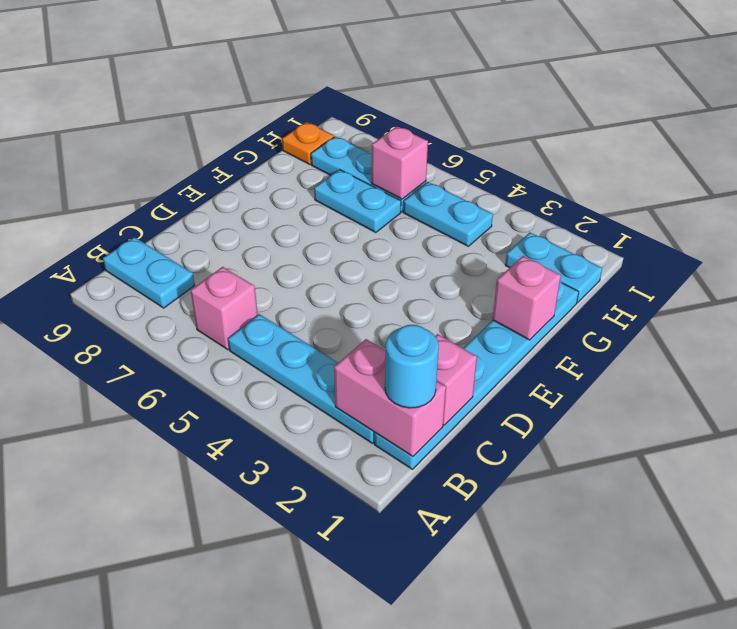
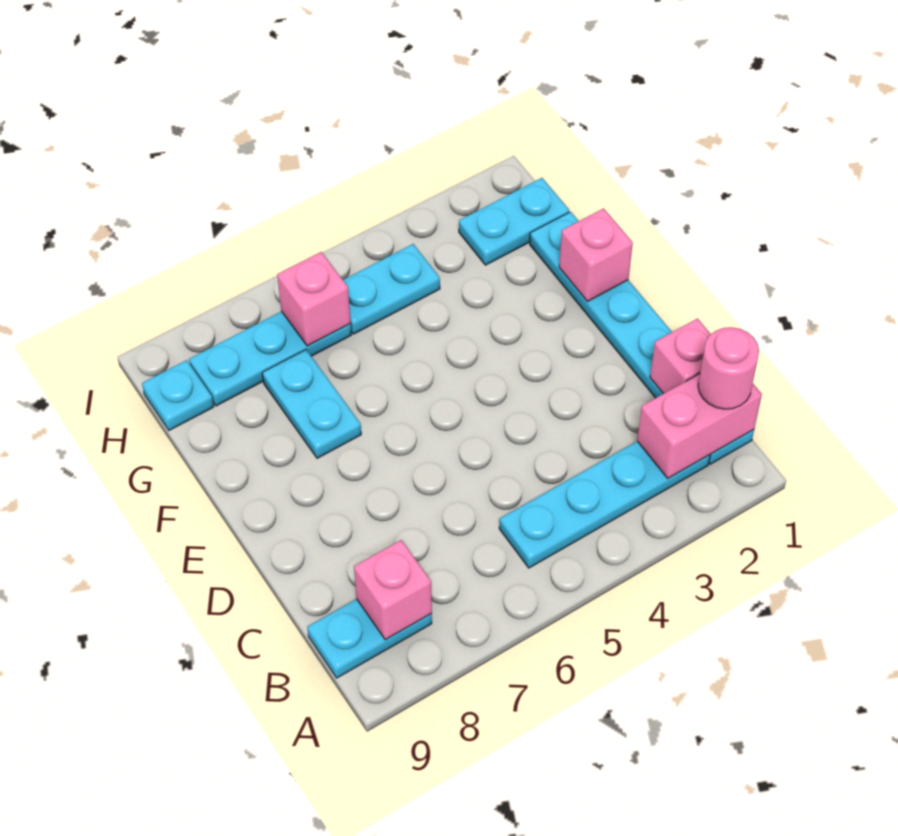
cyan round brick B1 level 3 -> pink round brick B1 level 3
pink brick B6 level 1 -> pink brick B8 level 2
cyan plate G6:G7 level 1 -> cyan plate F7:G7 level 1
orange plate H9 level 1 -> cyan plate H9 level 1

